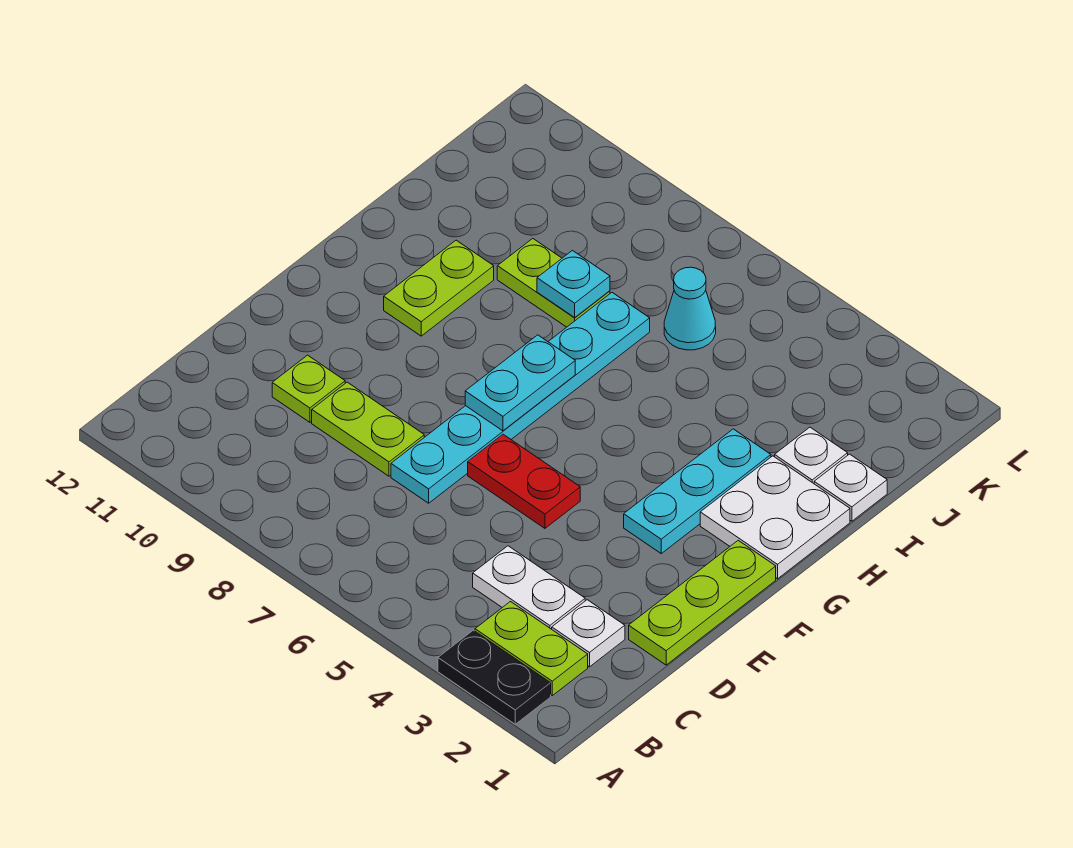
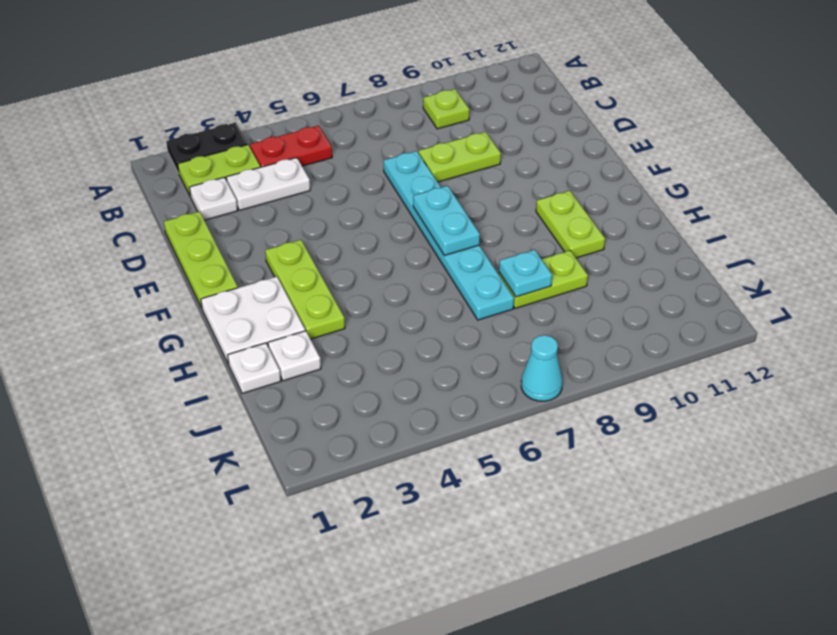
lime plate D10 level 1 -> lime plate B9 level 1
red plate E5:E6 level 1 -> red plate B4:B5 level 1
cyan plate F3:H3 level 1 -> lime plate F3:H3 level 1
cyan cone J6 level 1 -> cyan cone L7 level 1

